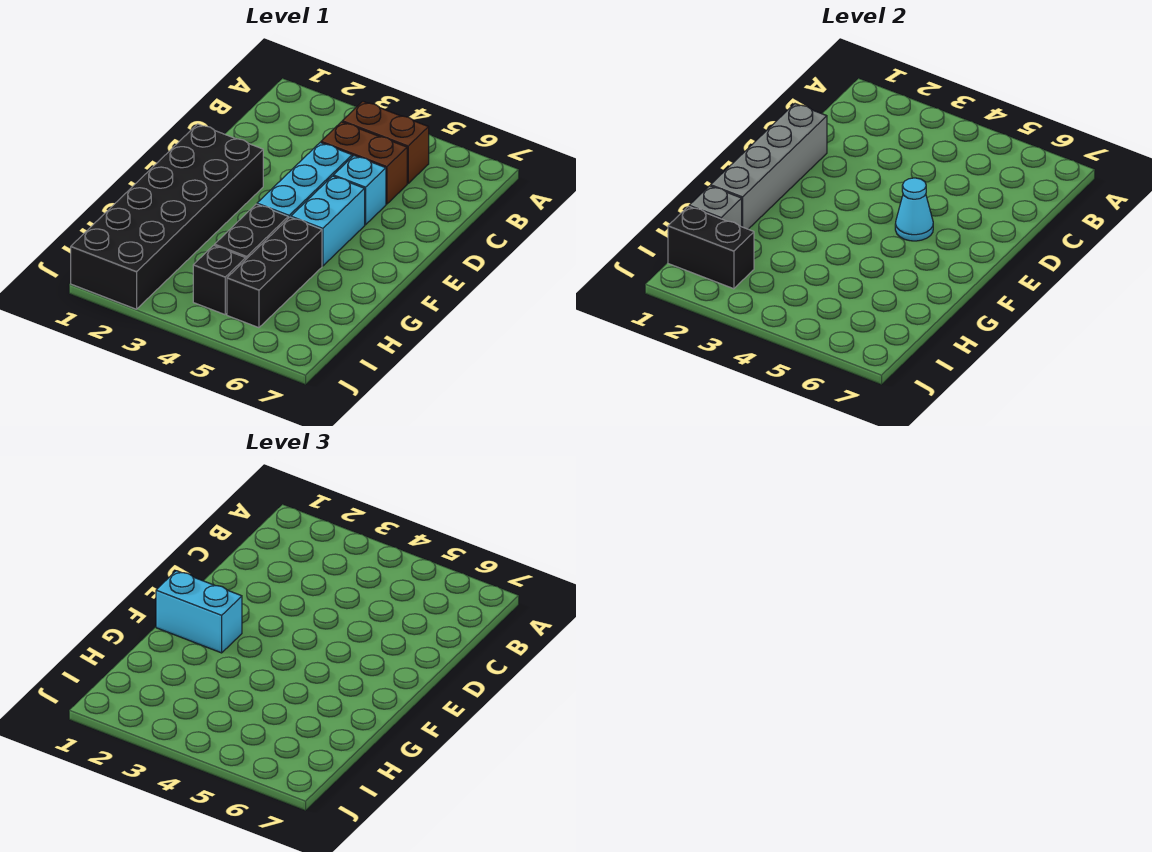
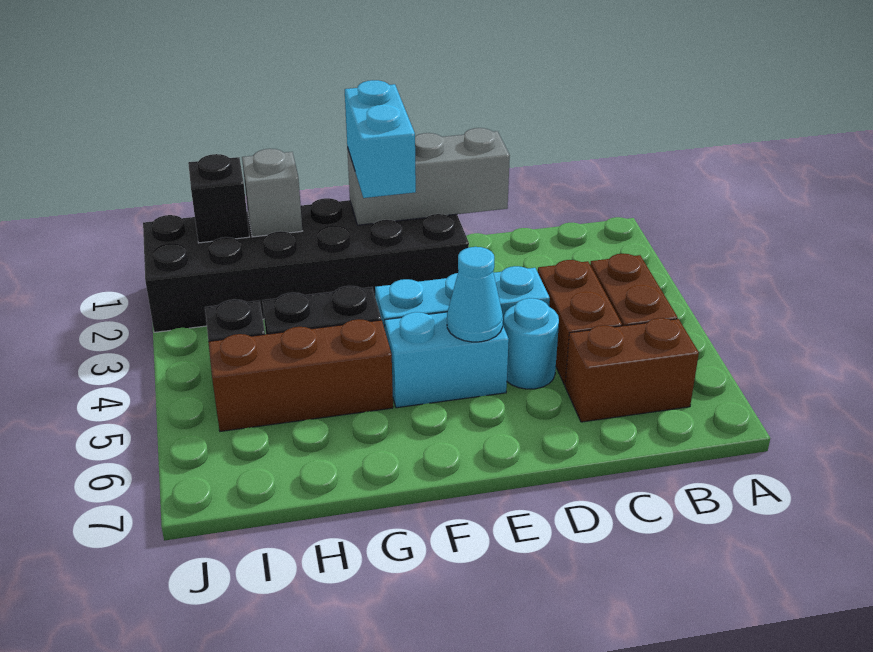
none -> brown brick B6:C6 level 1
grey brick D1:G1 level 2 -> grey brick D1:F1 level 2
cyan brick D5 level 1 -> cyan round brick D5 level 1
black brick G5:I5 level 1 -> brown brick G5:I5 level 1
black brick I1:I2 level 2 -> black brick I1 level 2

